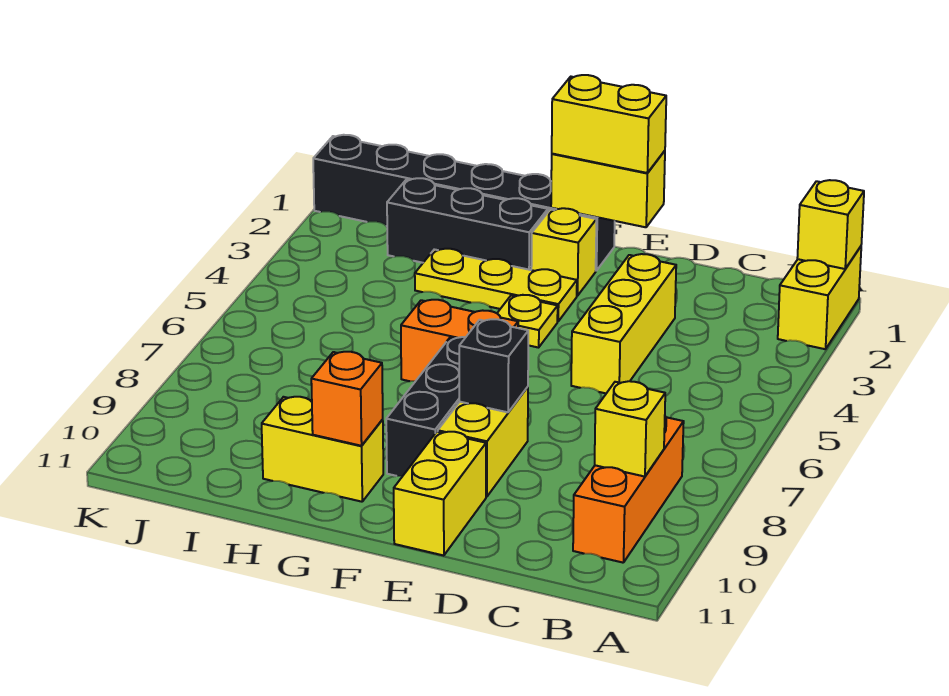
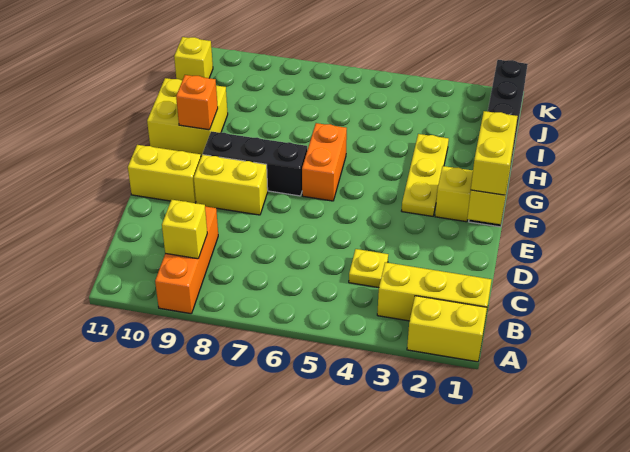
yellow brick A1 level 2 -> yellow brick J11 level 1
orange brick B8:B10 level 1 -> orange brick A9:C9 level 1
yellow brick D3:D5 level 1 -> yellow brick B1:B3 level 1
black brick E8 level 2 -> none
yellow plate F4 level 1 -> yellow plate C4 level 1
black brick G2:I2 level 1 -> none
yellow brick G10:H10 level 1 -> yellow brick G10:H11 level 1

